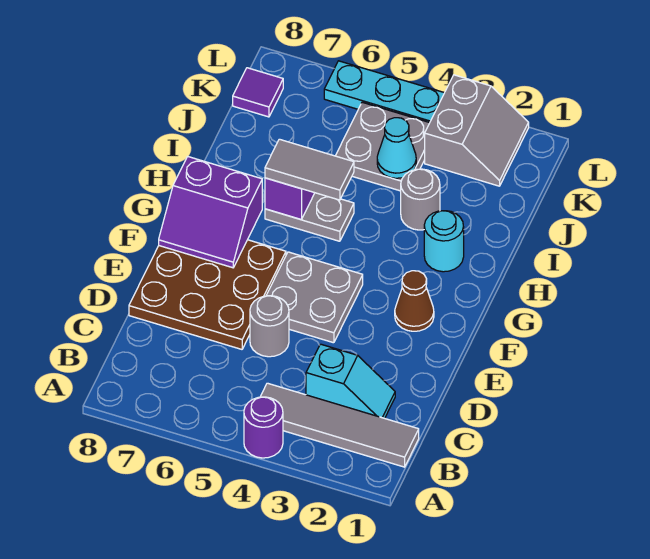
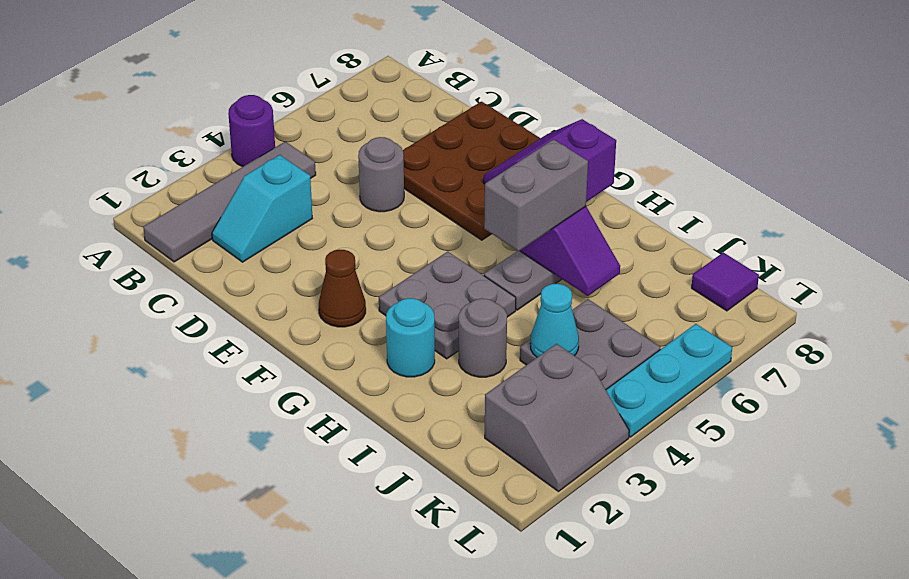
grey plate E4:F5 level 1 -> grey plate G3:H4 level 1
grey tile H5:H6 level 3 -> grey brick H5:H6 level 3
grey slope K2:L3 level 1 top 3 -> grey slope K2:L3 level 1 top K

